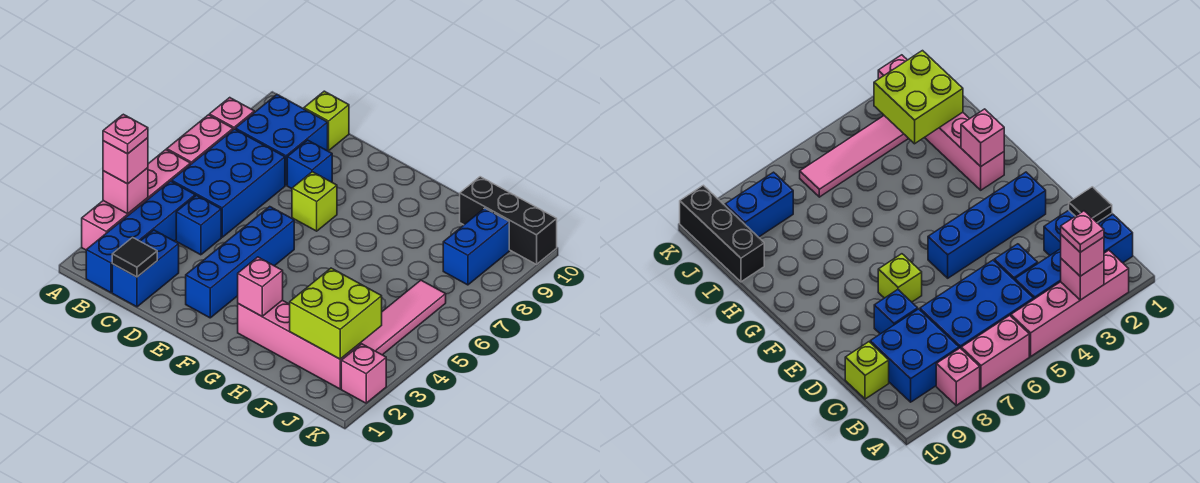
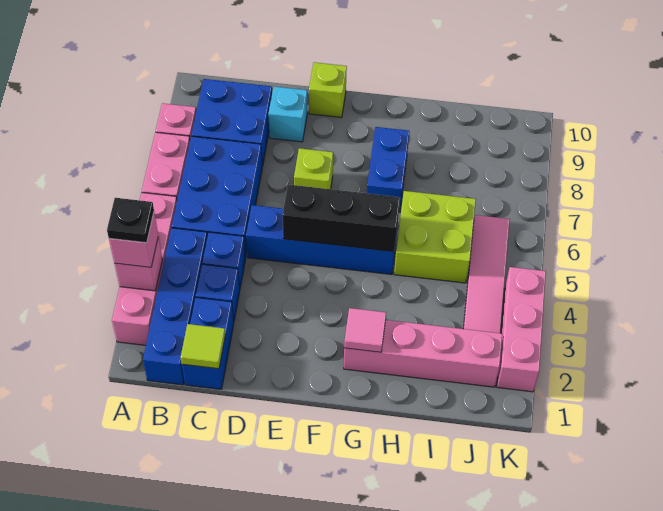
pink plate A3 level 4 -> black plate A3 level 4
black tile C1 level 2 -> lime tile C1 level 2
lime brick C10 level 1 -> lime brick E10 level 1
blue brick D8 level 1 -> blue brick C3 level 1
none -> cyan brick D9 level 1
blue brick E2:E5 level 1 -> blue brick D5:G5 level 1
pink brick G2 level 2 -> pink tile G2 level 2
lime brick I2:J3 level 2 -> lime brick H5:I6 level 1
black brick I10:K10 level 1 -> black brick E5:G5 level 2
blue brick J8:J9 level 1 -> blue brick G7:G8 level 1
pink brick K2 level 1 -> pink brick K2:K4 level 1

